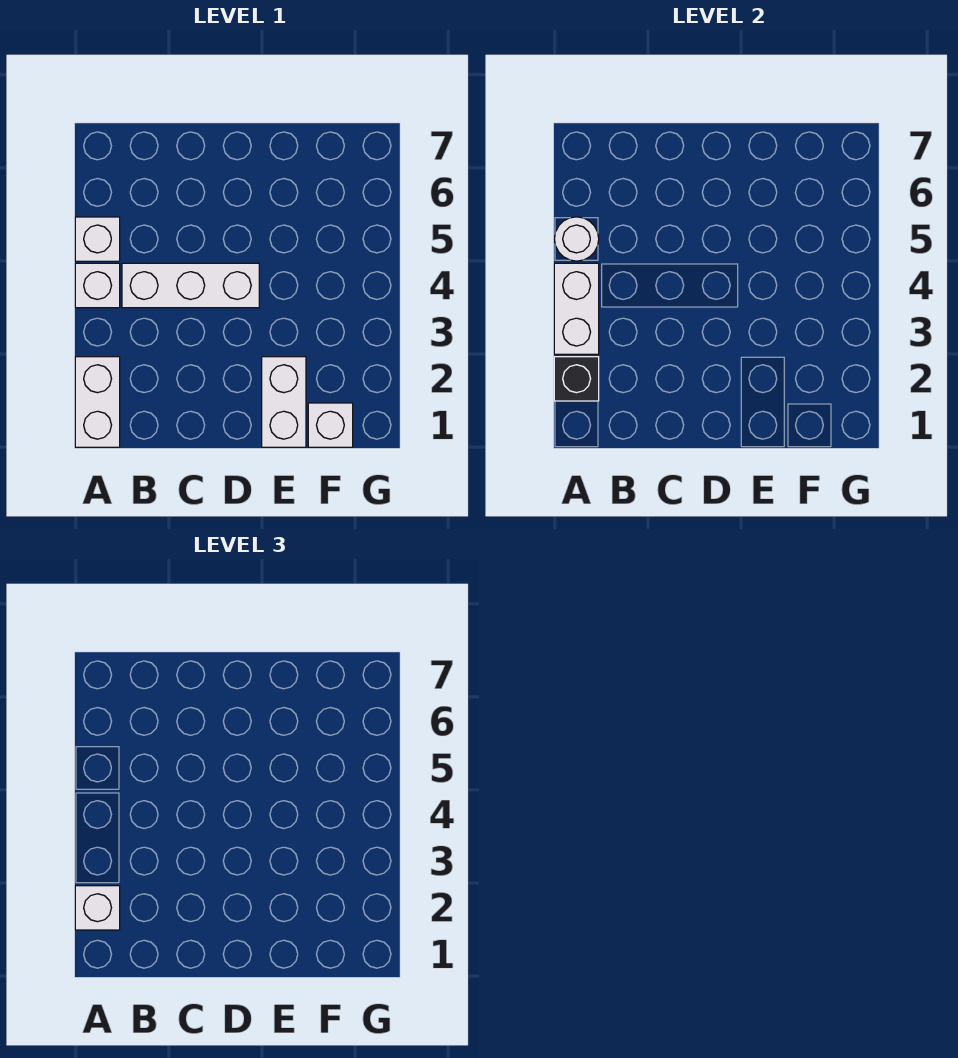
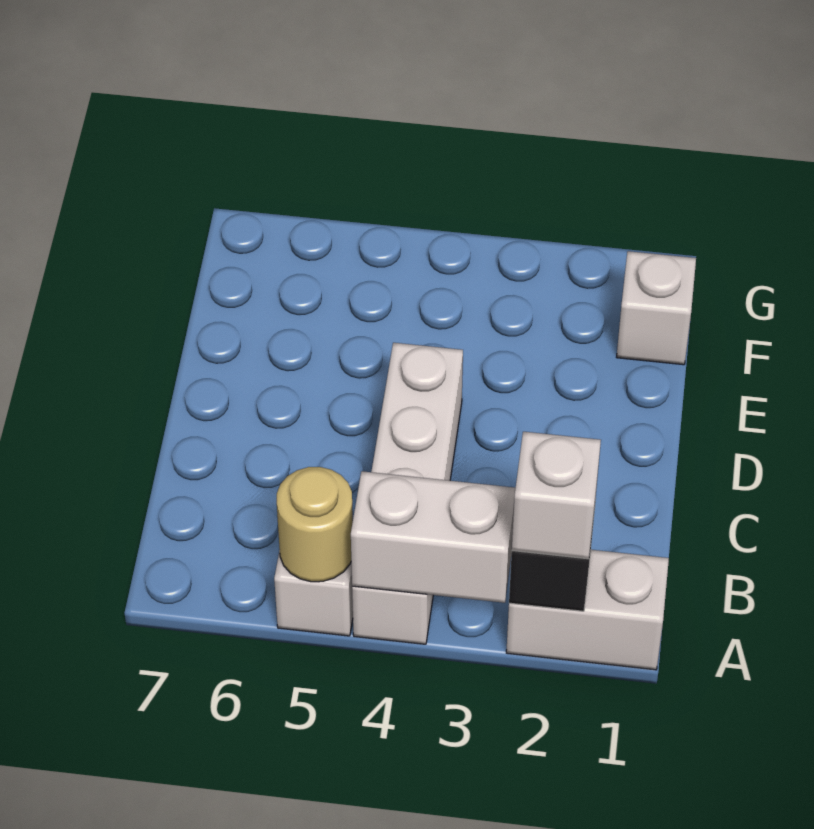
white round brick A5 level 2 -> tan round brick A5 level 2
white brick E1:E2 level 1 -> none

